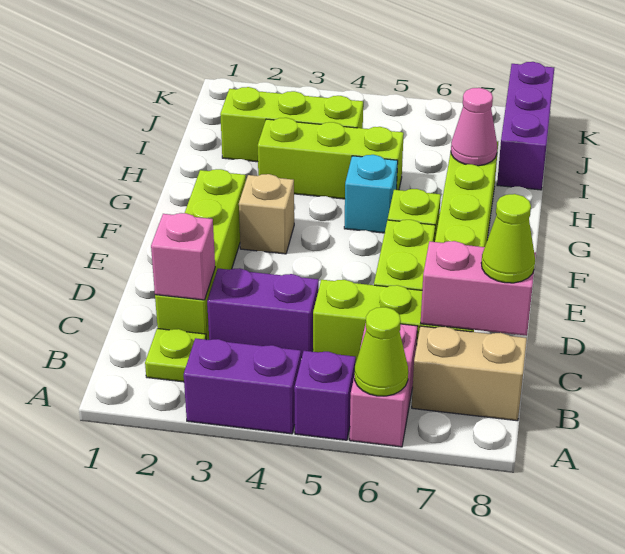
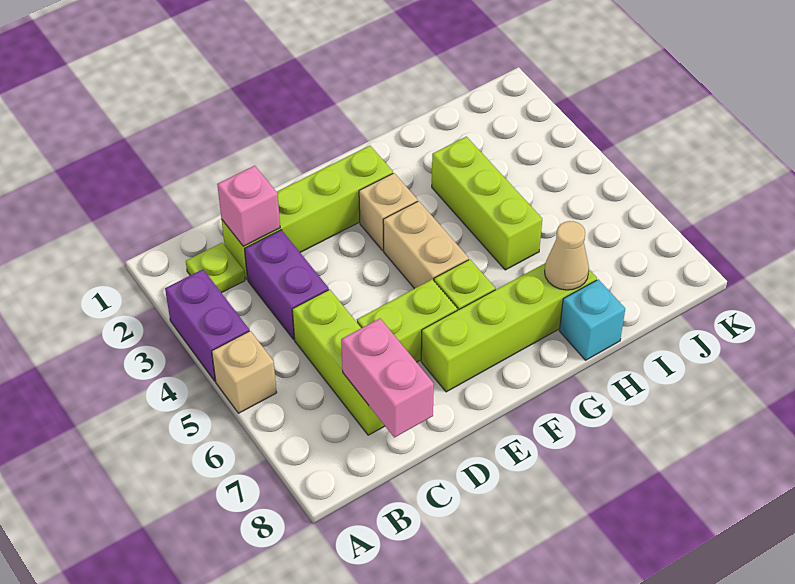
purple brick A5 level 1 -> tan brick A5 level 1
pink brick A6:B6 level 1 -> none
lime cone A6 level 2 -> none
tan brick B7:B8 level 1 -> tan brick F4:F5 level 1
lime cone C8 level 3 -> none
cyan brick G5 level 1 -> cyan brick H8 level 1
pink cone H7 level 2 -> tan cone H7 level 2
lime brick I2:I4 level 1 -> none
purple brick I8:K8 level 1 -> none

